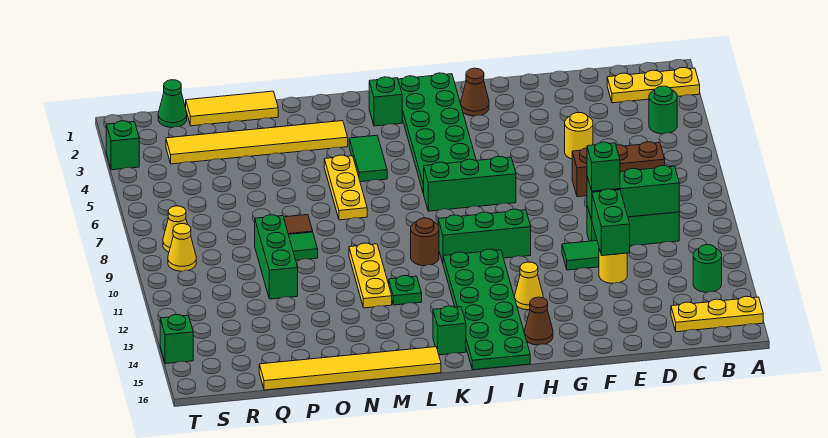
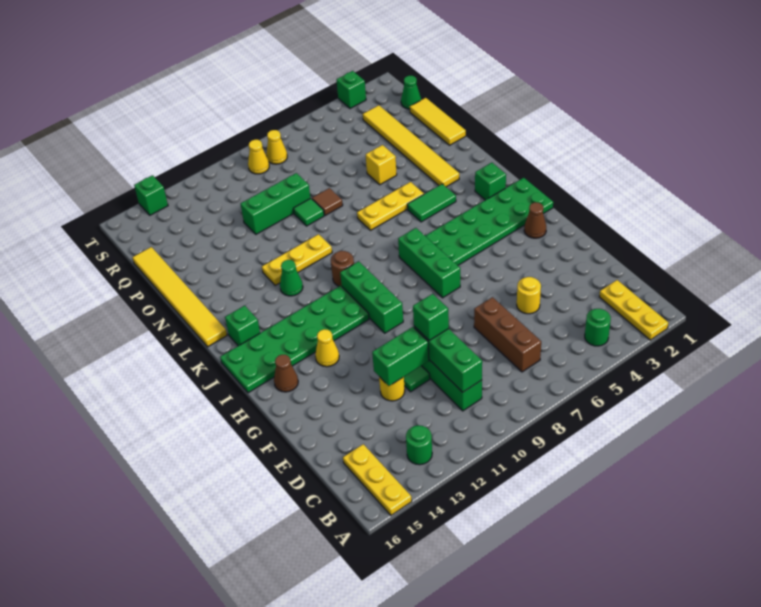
green plate L12 level 1 -> green cone L12 level 1
none -> yellow brick O5 level 1

